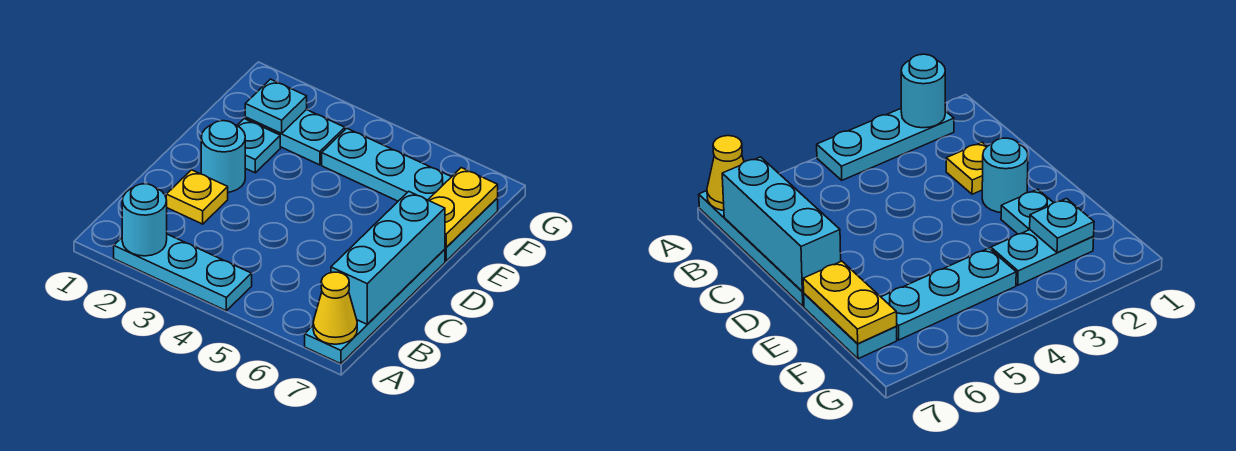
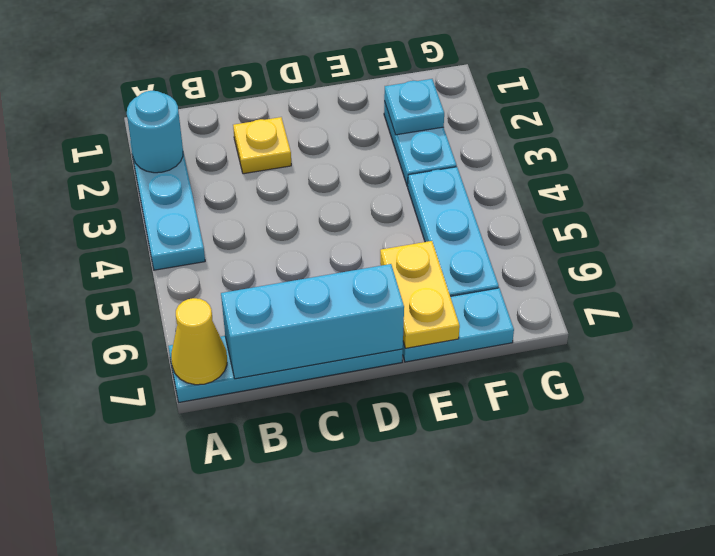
cyan round brick D2 level 1 -> none
cyan plate E2 level 1 -> none
yellow plate E7:F7 level 2 -> yellow plate E6:E7 level 2

